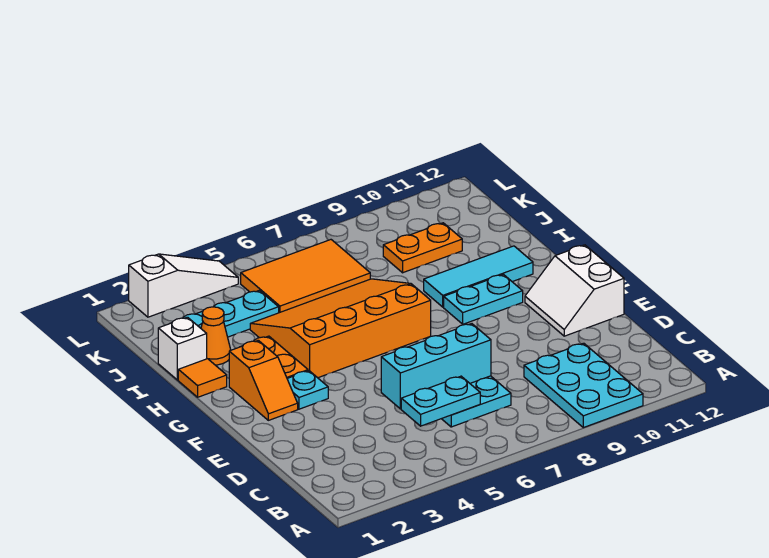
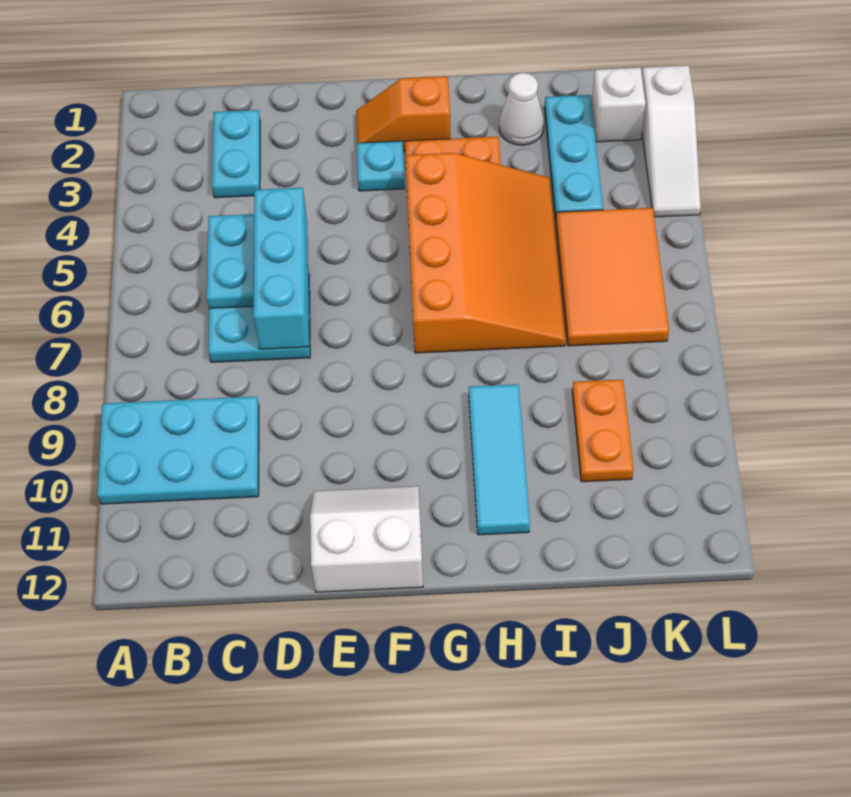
cyan plate G9:G10 level 1 -> cyan plate C2:C3 level 1
orange tile H1 level 1 -> none
white brick I1 level 1 -> white brick K2 level 1
orange cone I2 level 1 -> white cone I2 level 1

